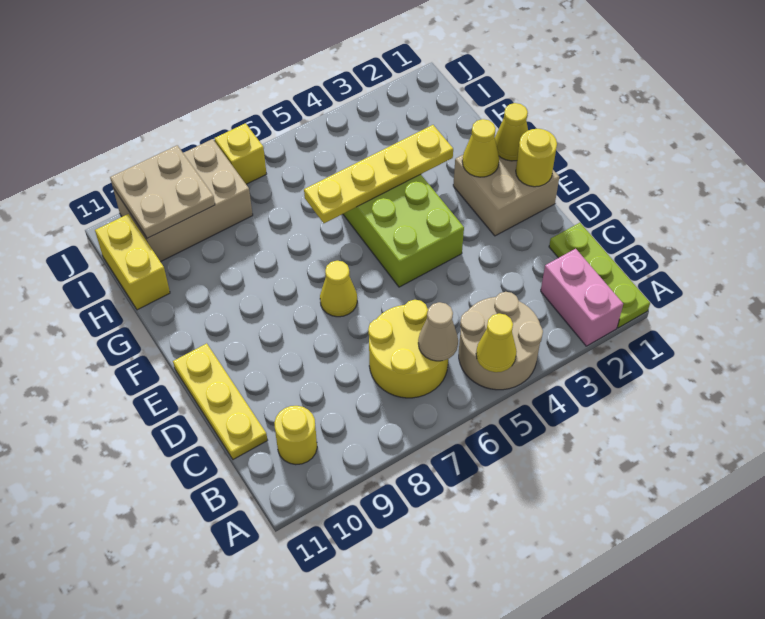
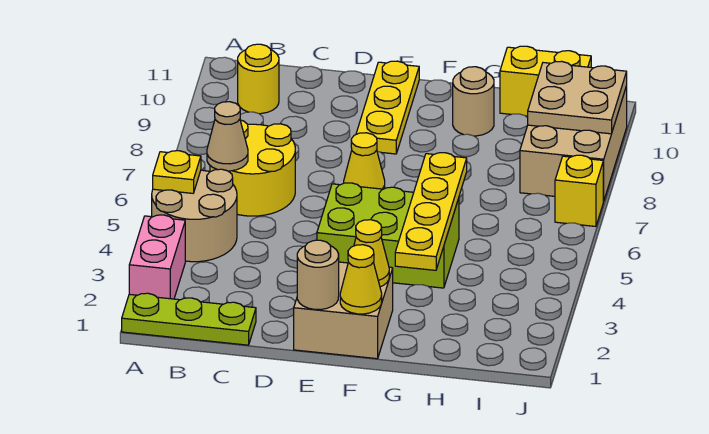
pink brick A2:B2 level 1 -> pink brick A2:A3 level 1
yellow cone A5 level 2 -> yellow plate A5 level 2
yellow plate C11:E11 level 1 -> yellow plate E9:E11 level 1
yellow round brick E1 level 2 -> tan round brick E1 level 2
none -> tan round brick G10 level 1

